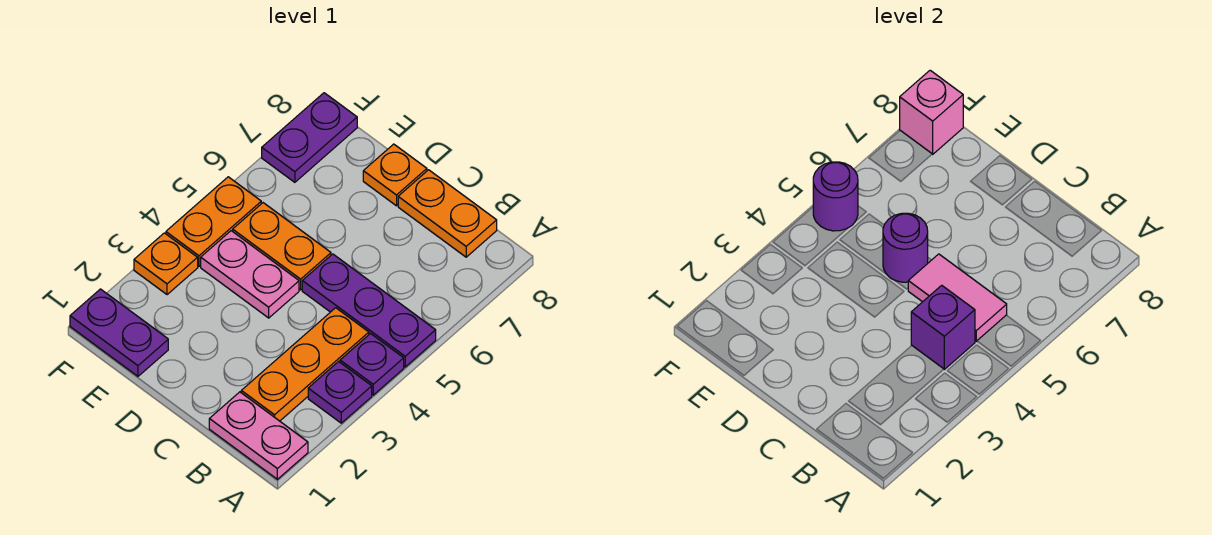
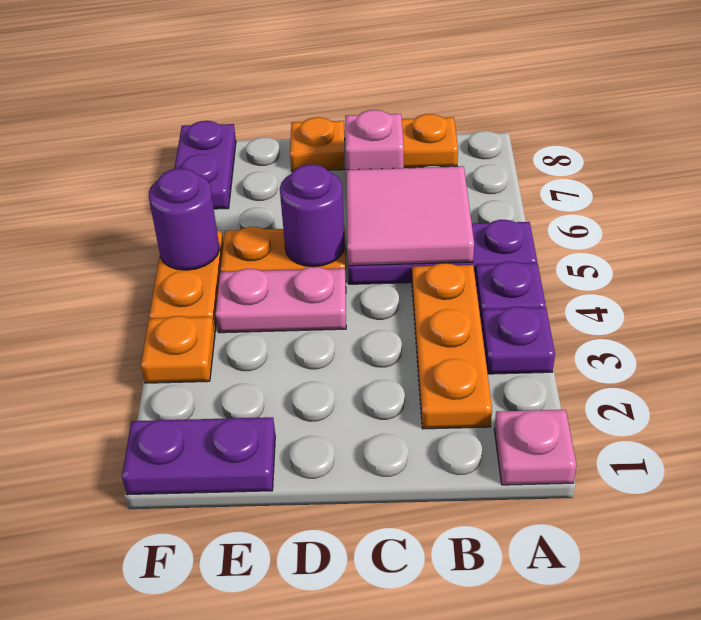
pink plate A1:B1 level 1 -> pink plate A1 level 1
purple brick B4 level 2 -> none
pink tile B5:C5 level 2 -> pink tile B5:C6 level 2
pink brick F8 level 2 -> pink brick C7 level 1

